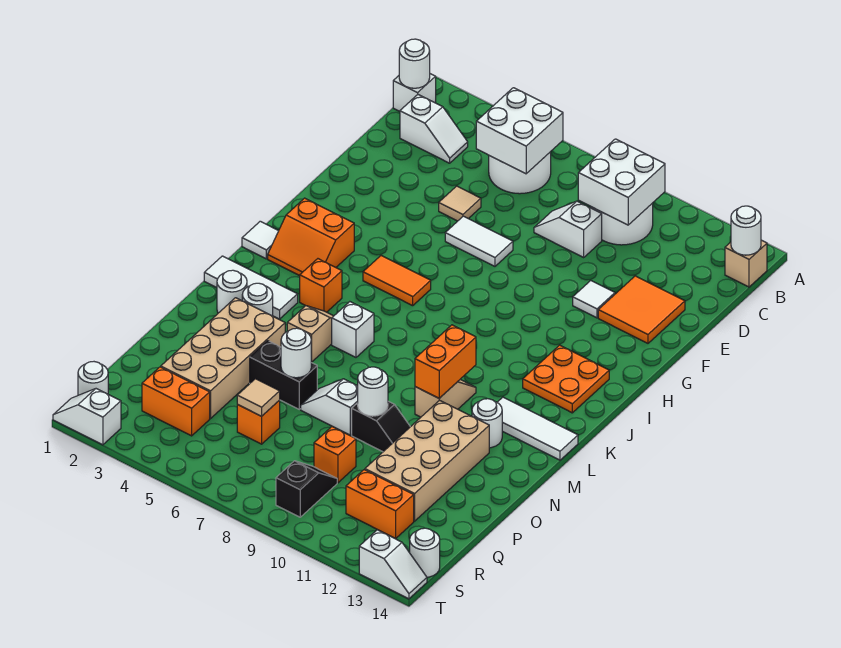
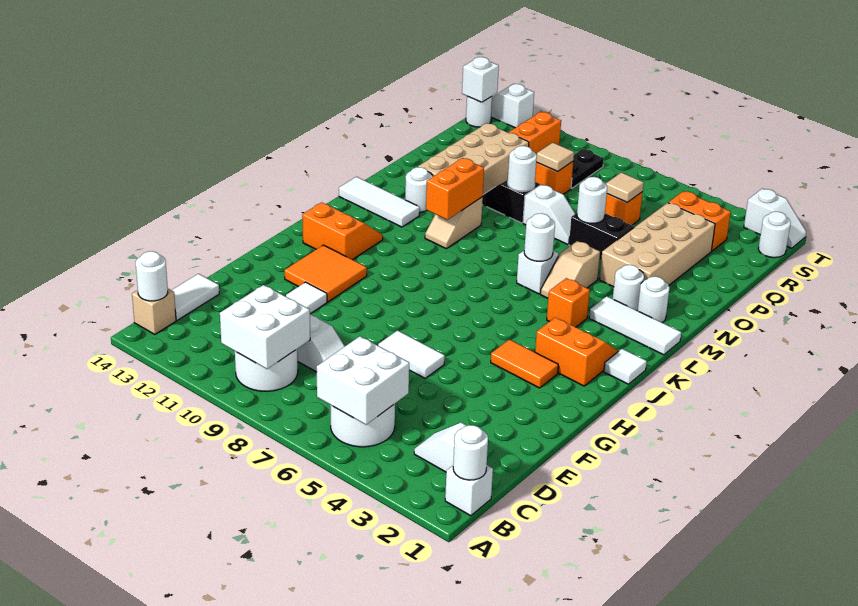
none -> white tile C14:D14 level 1
tan tile E5 level 1 -> tan tile Q9 level 2
orange tile E12:F13 level 1 -> orange tile G11:H12 level 1
orange tile I5:I6 level 1 -> orange tile H3:H4 level 1
orange plate I12:J13 level 1 -> orange slope I12:J13 level 1 top I
none -> white round brick L6 level 2
black slope R9:S9 level 1 top S -> black plate R9:S9 level 1
orange brick R11:R12 level 1 -> orange brick R11:S11 level 1
none -> white brick S14 level 2

